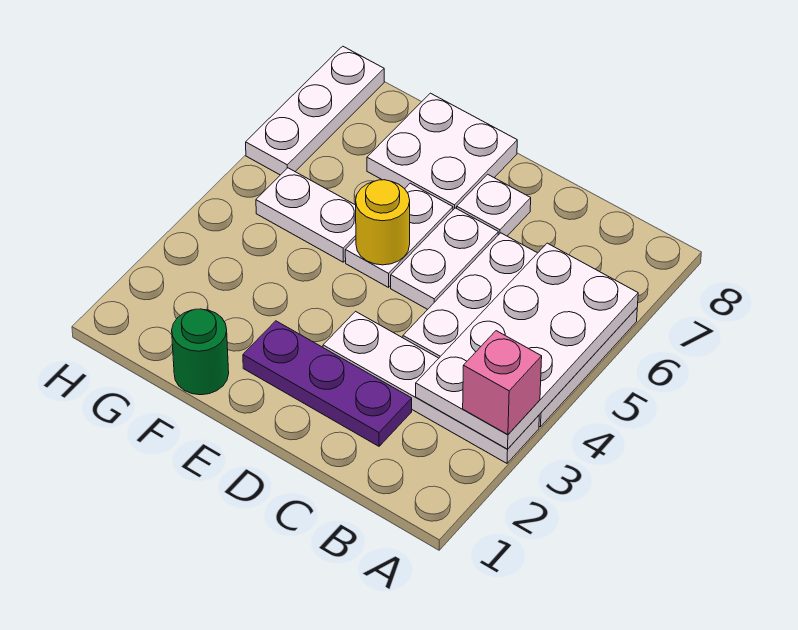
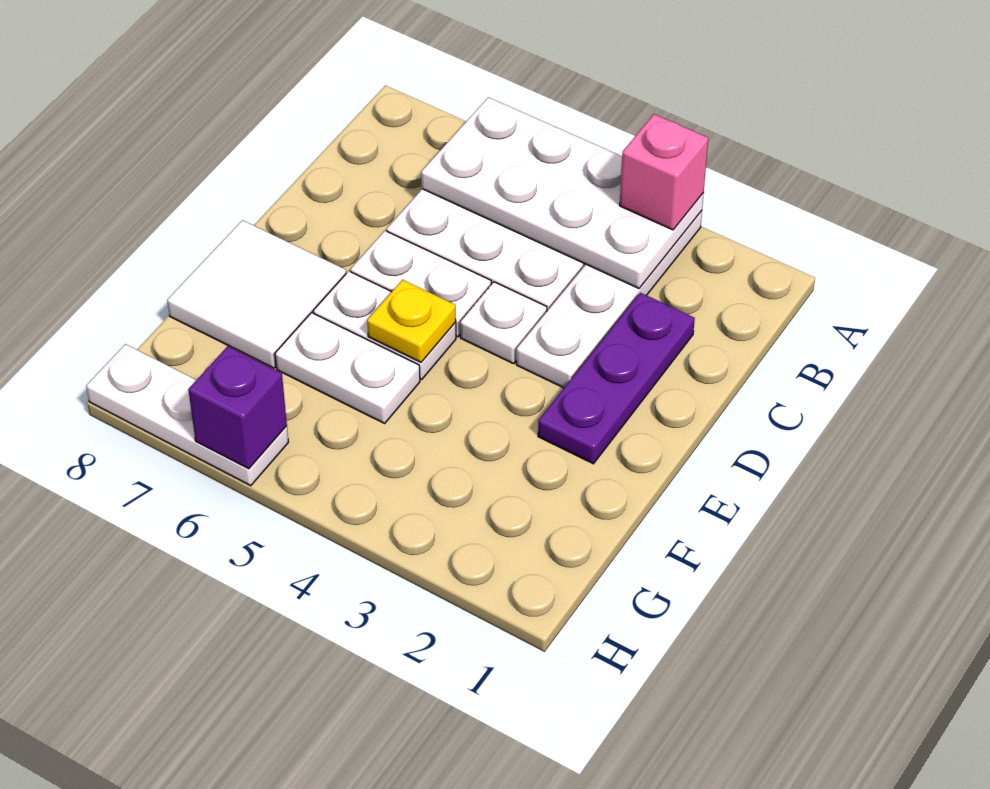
white plate D7 level 1 -> white plate D4 level 1
yellow round brick E5 level 2 -> yellow plate E5 level 2
white plate E7:F8 level 1 -> white tile E7:F8 level 1
green round brick F1 level 1 -> none
white plate F5:G5 level 1 -> white plate F5:F6 level 1
none -> purple brick H6 level 2

